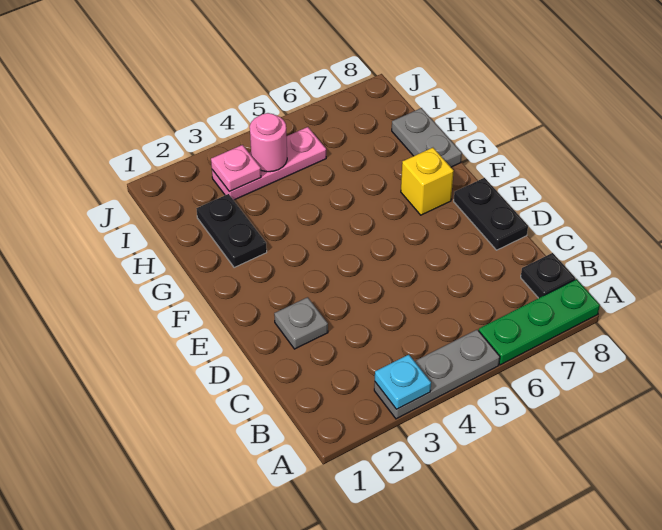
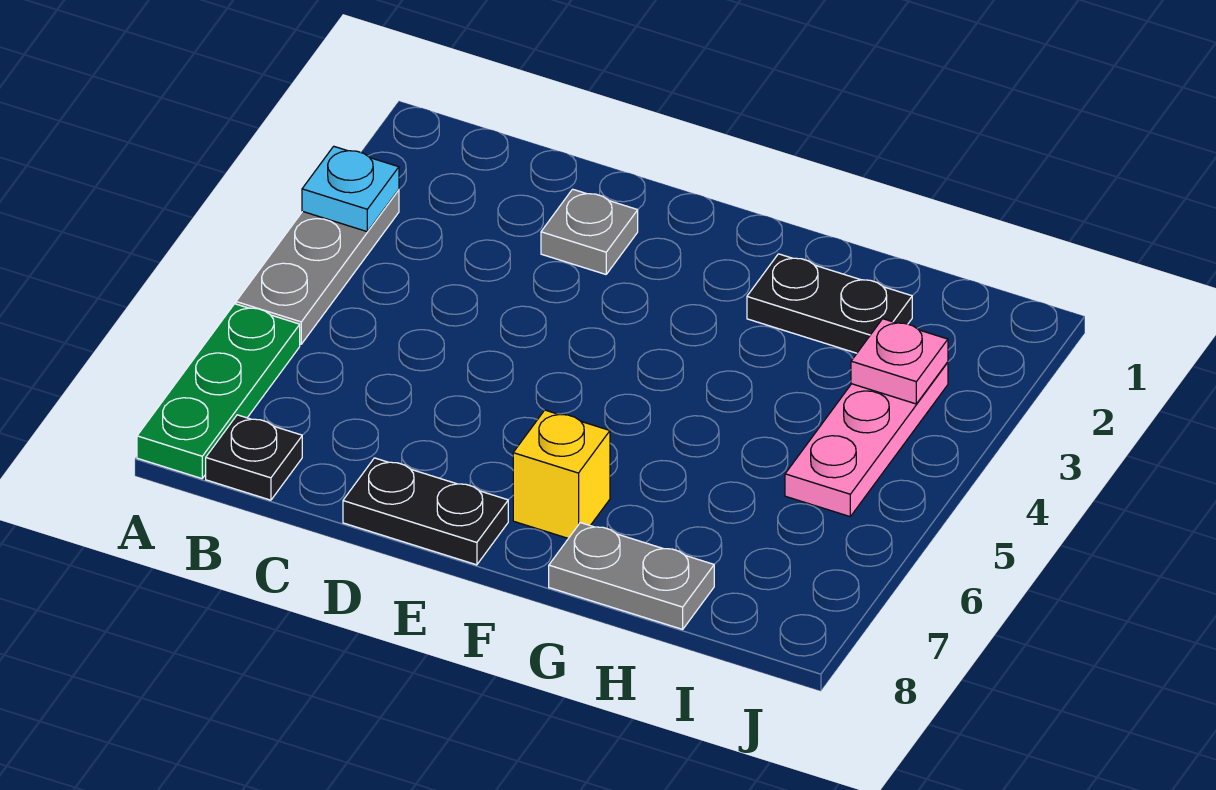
pink round brick I4 level 2 -> none

